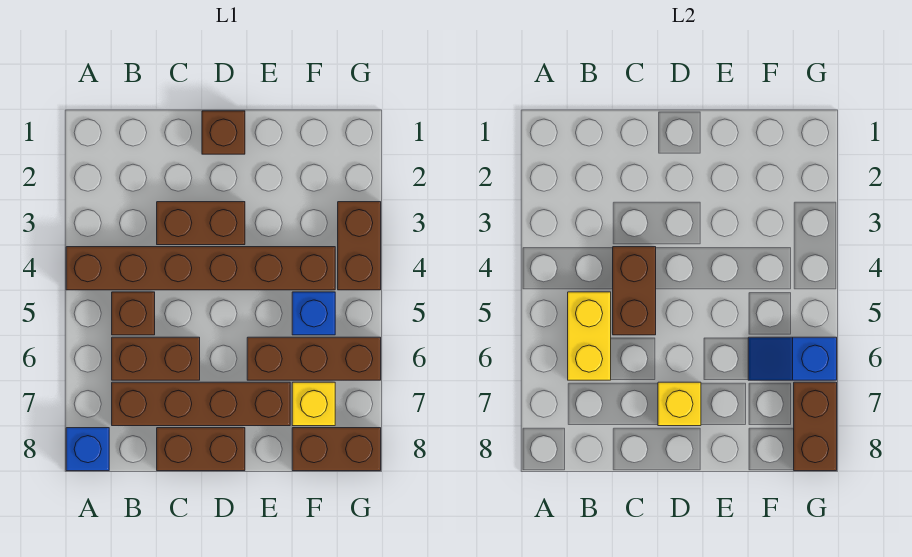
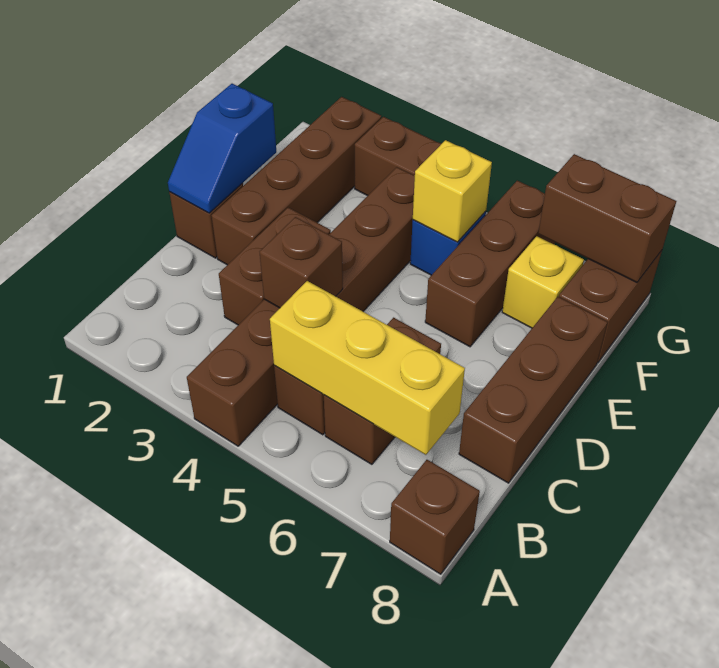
blue brick A8 level 1 -> brown brick A8 level 1
yellow brick B5:B6 level 2 -> yellow brick B5:B7 level 2
brown brick B7:E7 level 1 -> brown brick D2:G2 level 1
brown brick C4:C5 level 2 -> brown brick C4 level 2
brown brick C8:D8 level 1 -> brown brick C8:E8 level 1
yellow brick D7 level 2 -> yellow brick F5 level 2
blue slope F6:G6 level 2 top G -> blue slope D1:E1 level 2 top E

